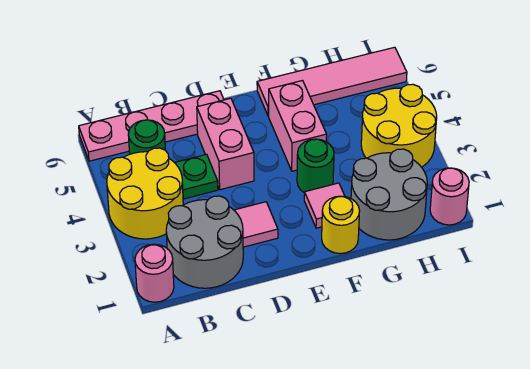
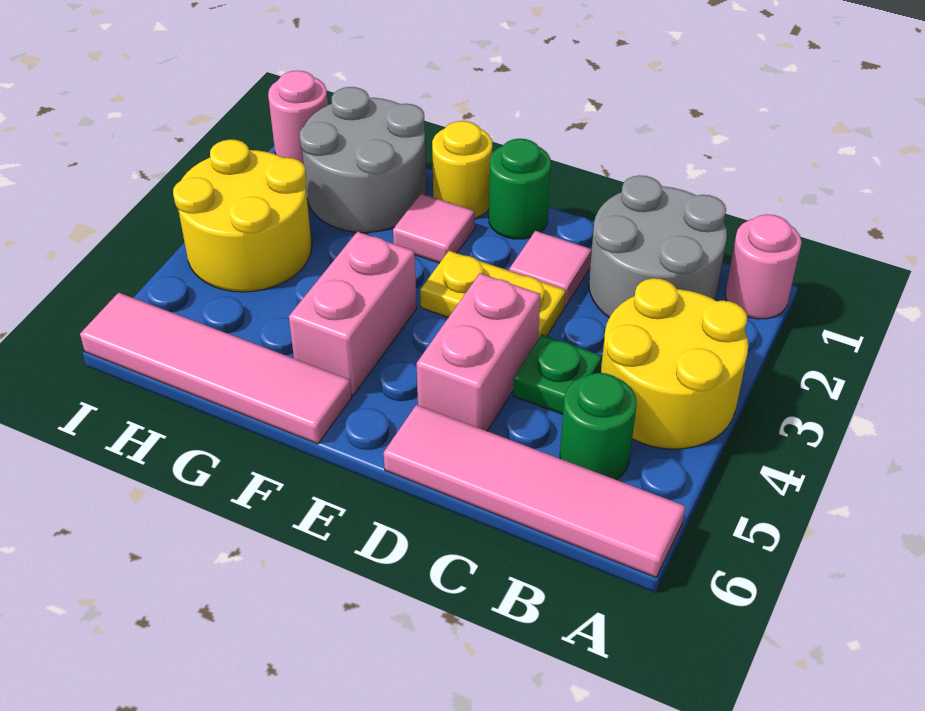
pink plate A6:D6 level 1 -> pink tile A6:D6 level 1
none -> yellow plate D3:E3 level 1
green round brick F3 level 1 -> green round brick E1 level 1

